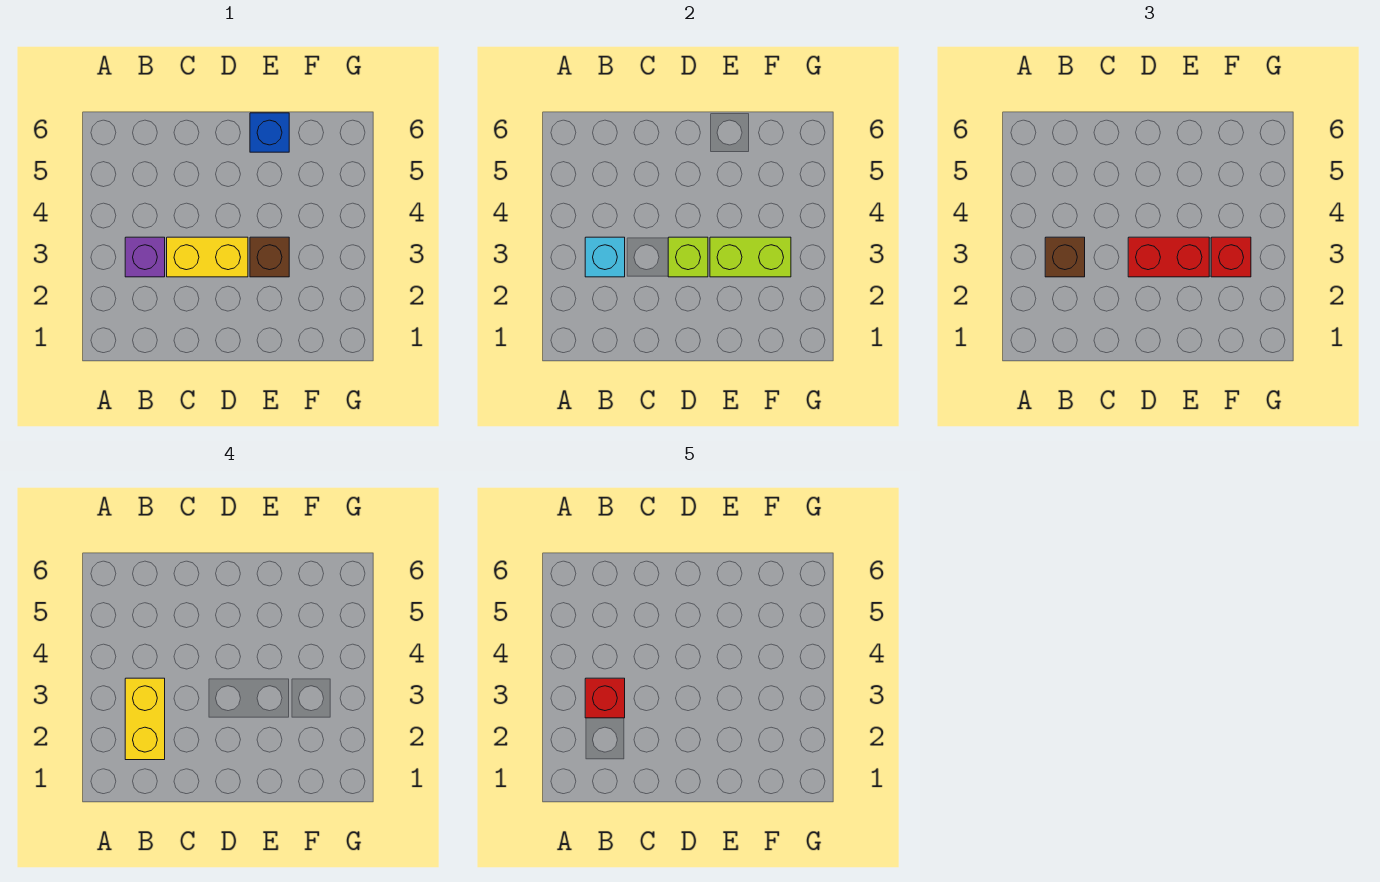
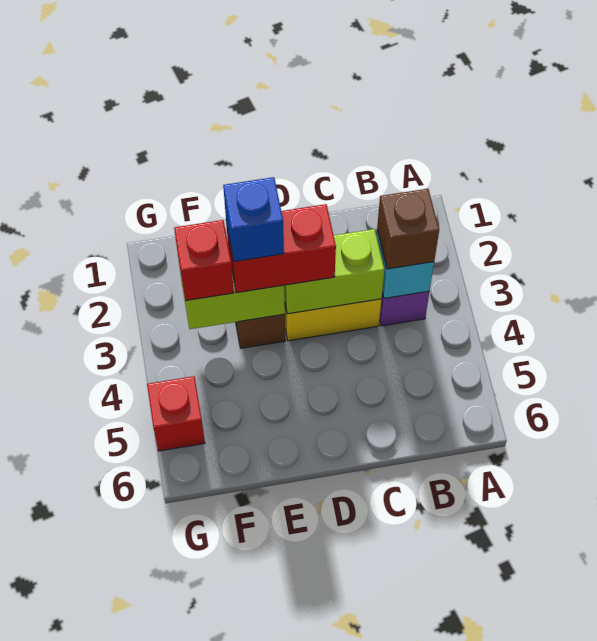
yellow brick B2:B3 level 4 -> none
red brick B3 level 5 -> red brick G5 level 1
lime brick D3 level 2 -> lime brick C3:D3 level 2
blue brick E6 level 1 -> blue brick E3 level 4

